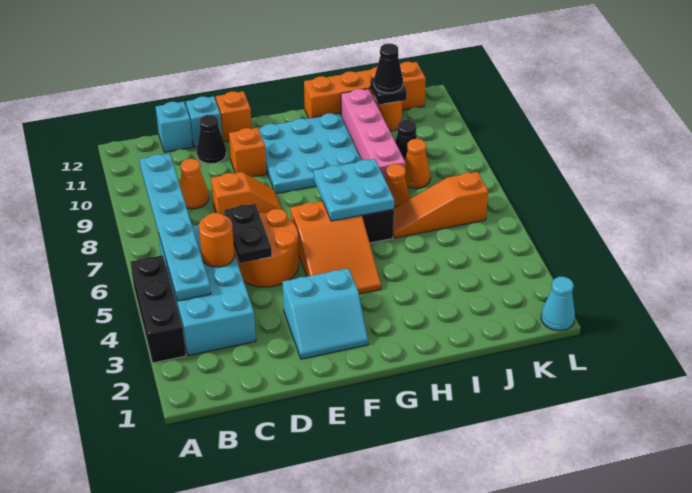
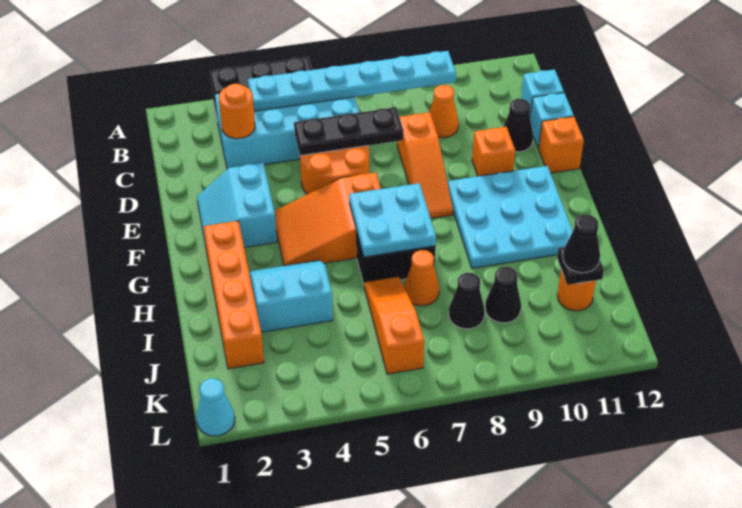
orange round brick C5 level 2 -> orange round brick C3 level 2
black plate D5:D6 level 2 -> black plate D5:D7 level 2
orange slope D8:E8 level 1 top D -> orange slope D8:F8 level 1 top D
none -> cyan slope H3:I4 level 1 top I
orange brick H12:K12 level 1 -> orange brick G2:J2 level 1
pink brick I8:I11 level 1 -> none
orange cone J8 level 1 -> black cone J8 level 1

